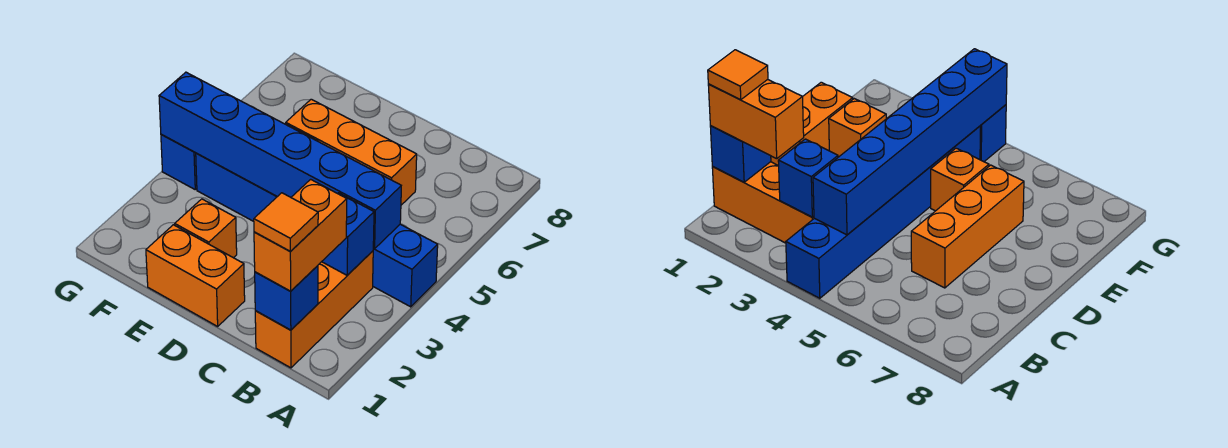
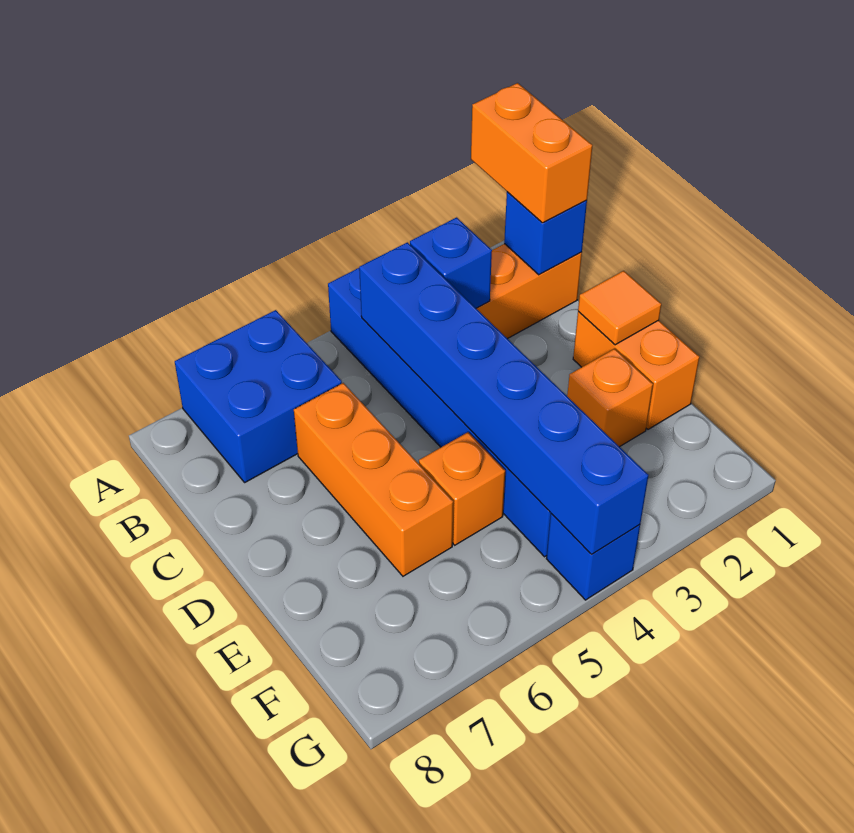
none -> blue brick A6:B7 level 1
orange brick B1:B2 level 3 -> orange brick A1:B1 level 3
orange tile B1 level 4 -> orange tile D1 level 2

